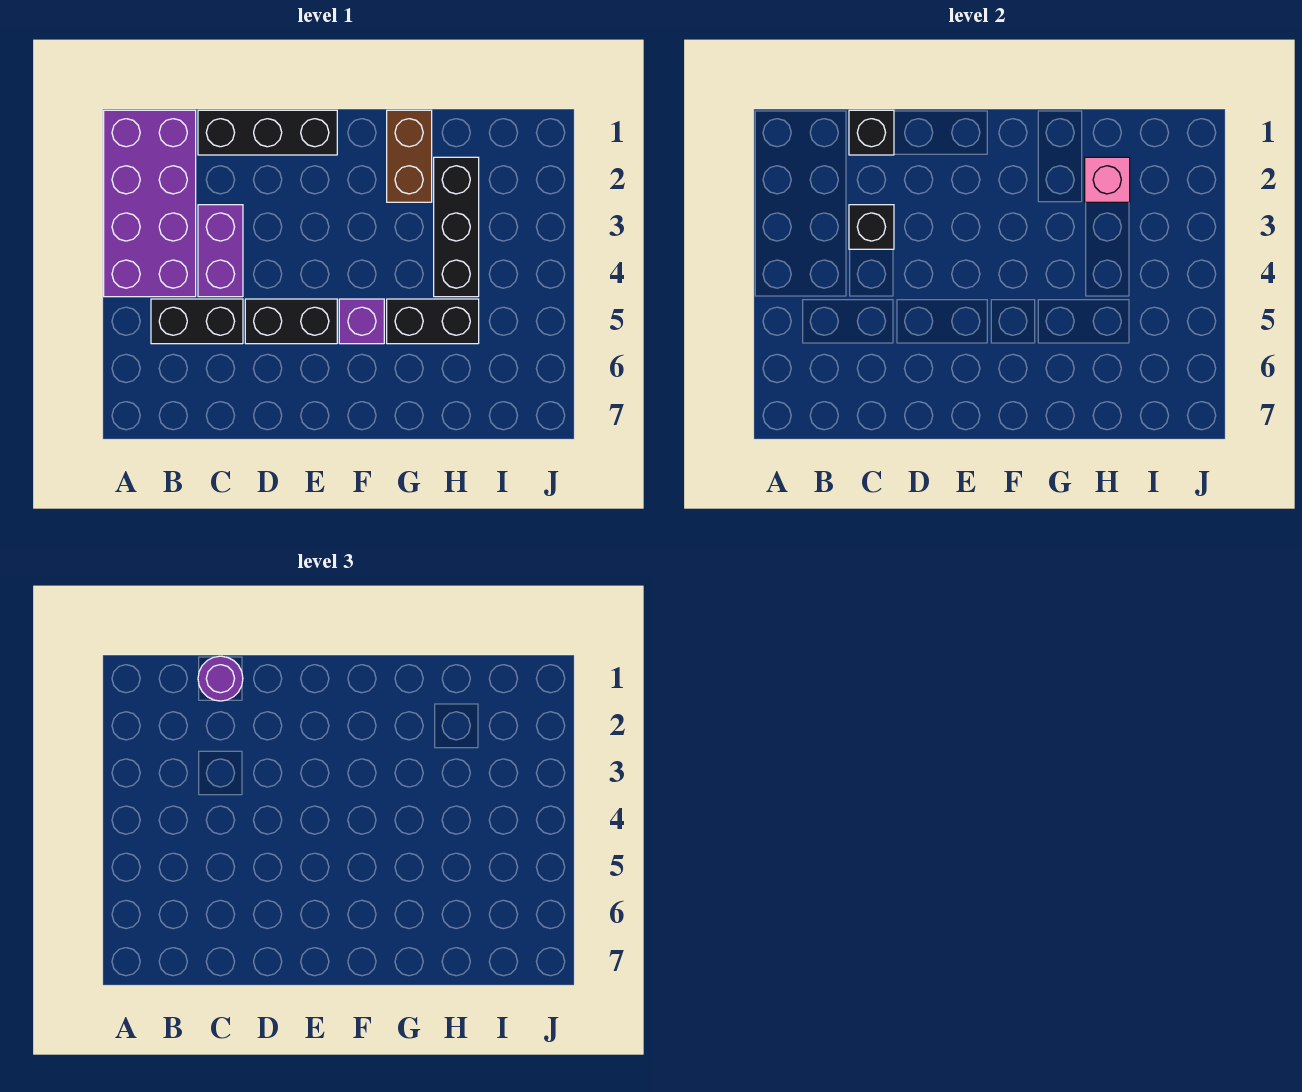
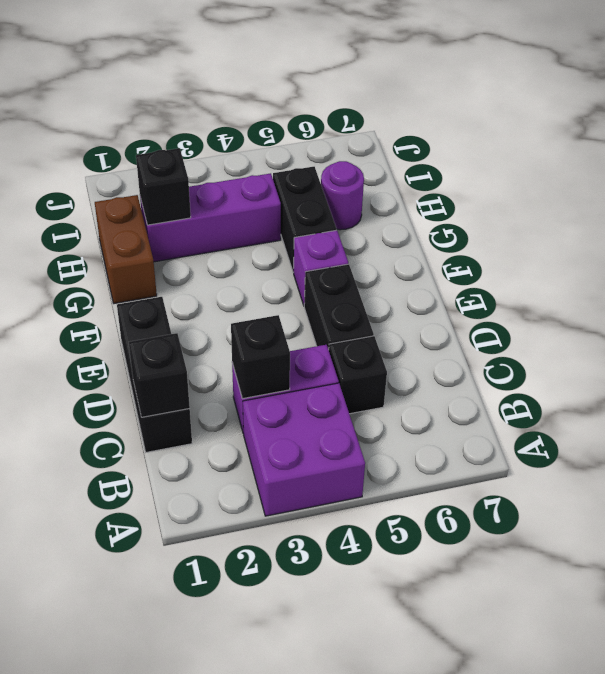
purple brick A1:B4 level 1 -> purple brick A3:B4 level 1
black brick B5:C5 level 1 -> black brick C5 level 1
purple round brick C1 level 3 -> purple round brick H6 level 1
brown brick G1:G2 level 1 -> brown brick G1:H1 level 1
black brick H2:H4 level 1 -> purple brick H2:H4 level 1
pink brick H2 level 2 -> black brick H2 level 2

